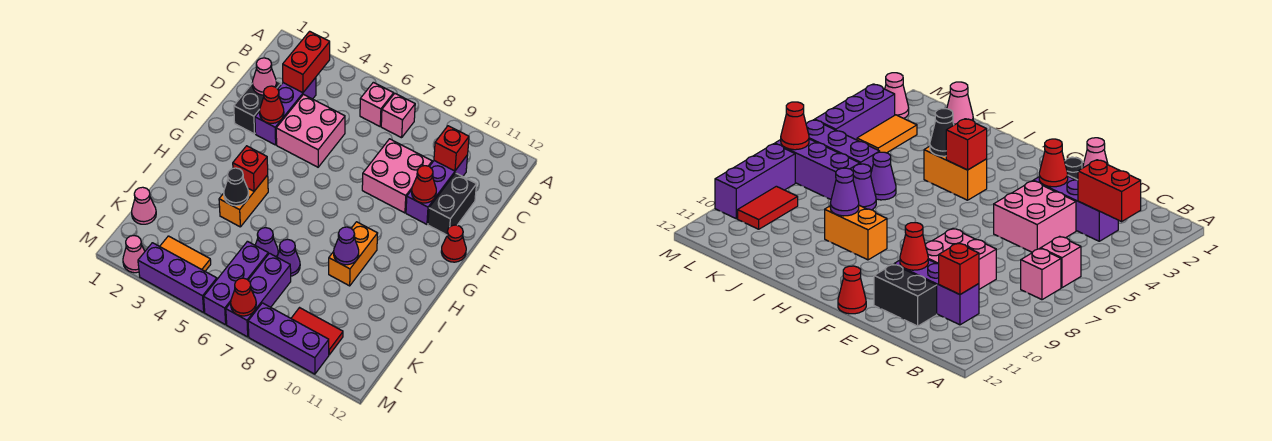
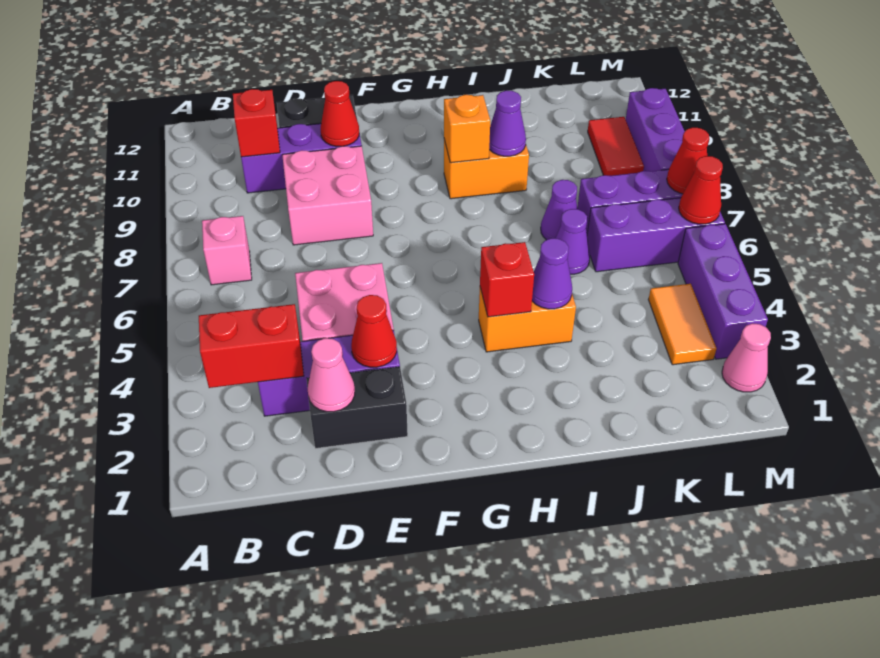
pink brick B6 level 1 -> none
red cone F12 level 1 -> red cone M6 level 2
none -> orange brick H9 level 2
black cone I4 level 2 -> purple cone I4 level 2
pink cone K1 level 1 -> none

